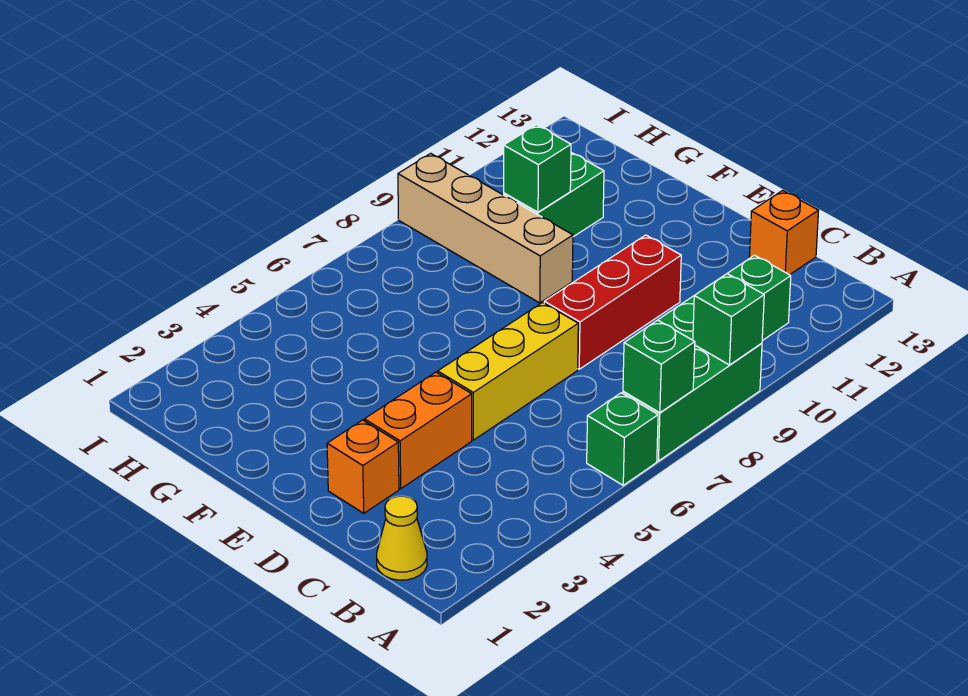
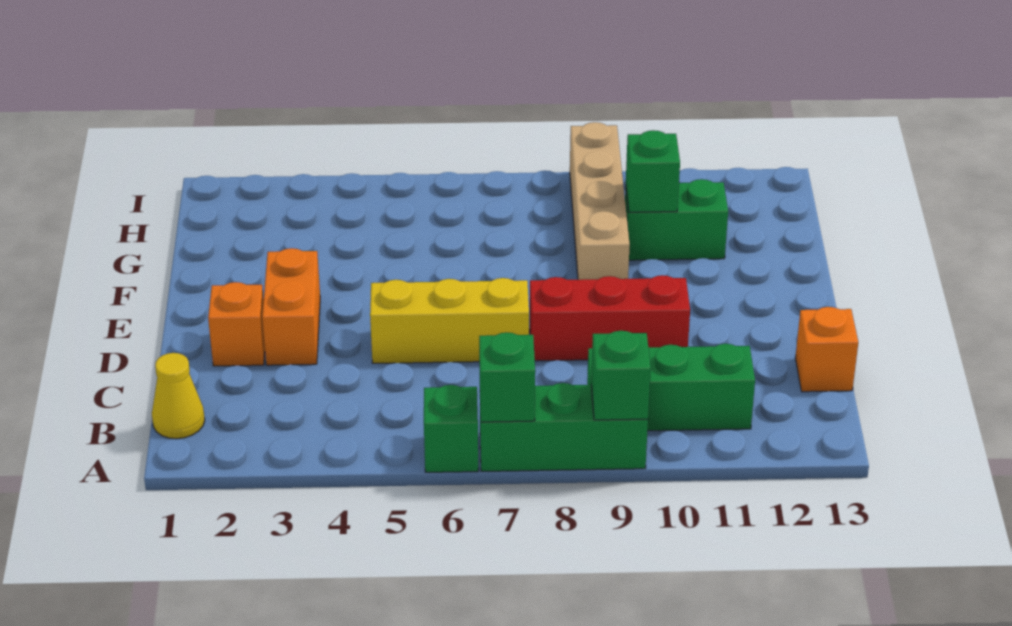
orange brick D3:D4 level 1 -> orange brick D3:E3 level 1

